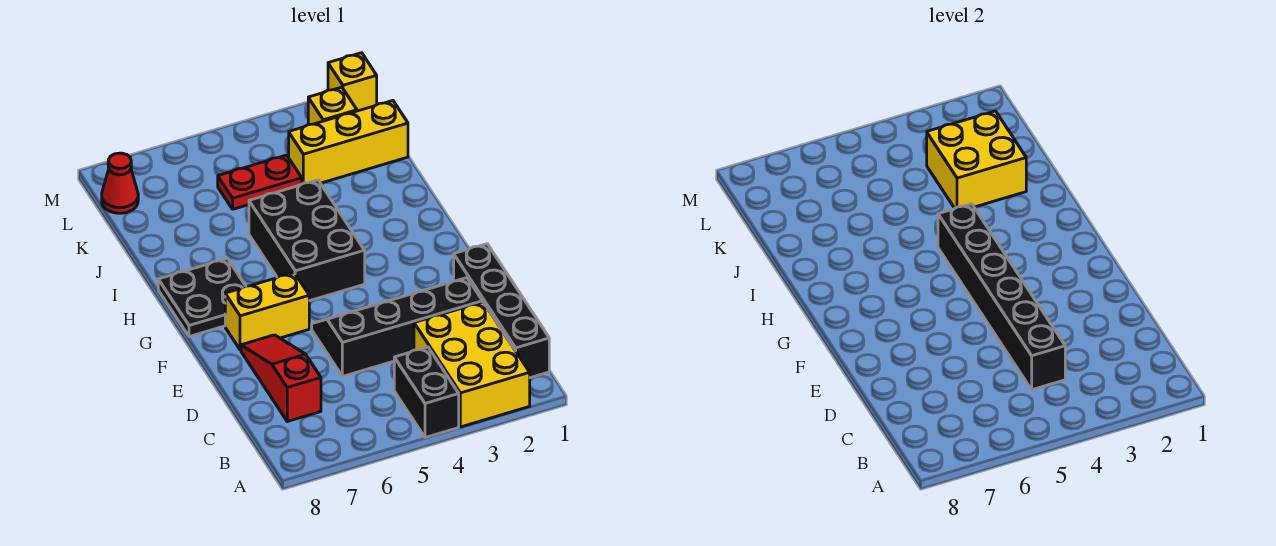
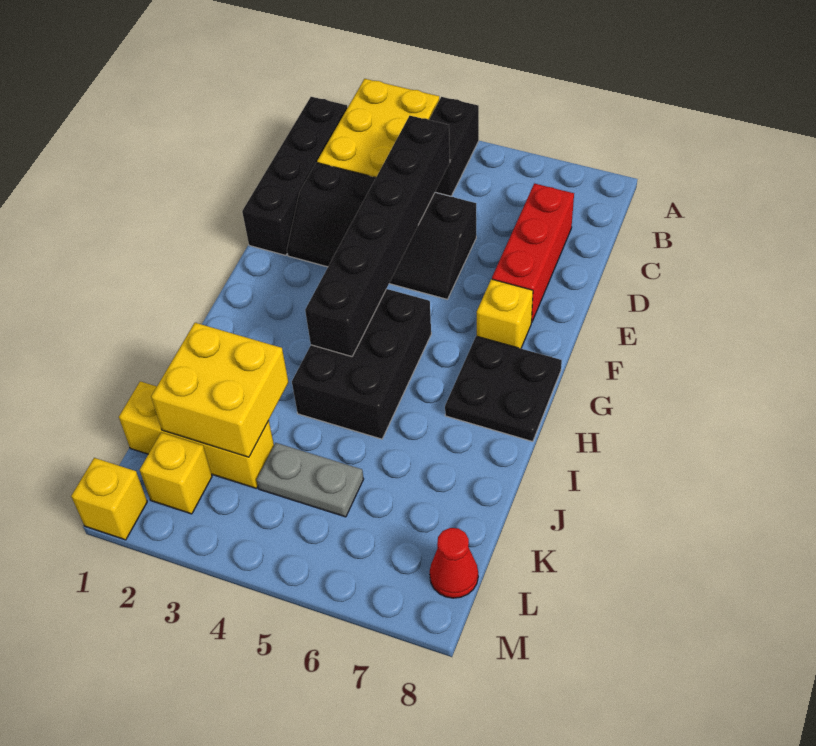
red slope C7:E7 level 1 top C -> red brick C7:E7 level 1
yellow brick F6:F7 level 1 -> yellow brick F7 level 1
red plate K4:K5 level 1 -> grey plate K4:K5 level 1

